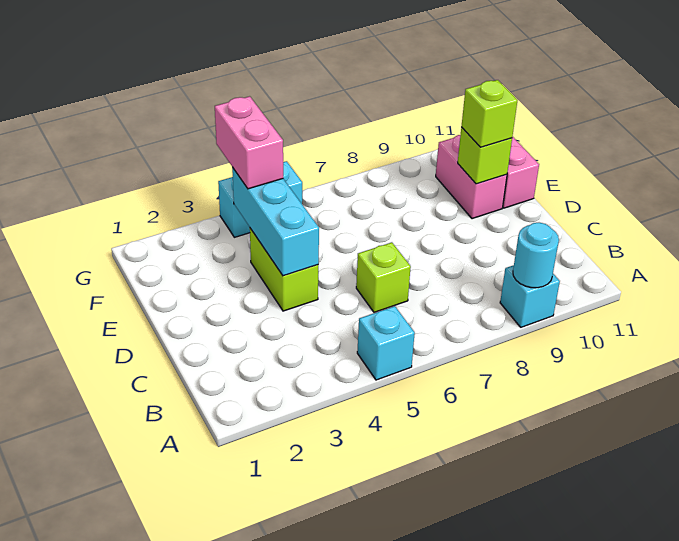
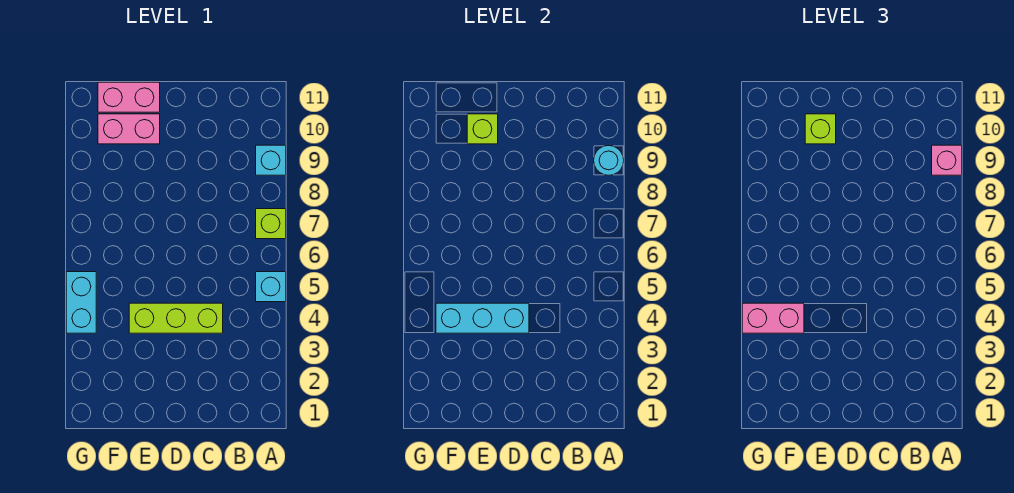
none -> pink brick A9 level 3
lime brick C6 level 1 -> lime brick A7 level 1
lime brick D4:E4 level 1 -> lime brick C4:E4 level 1

